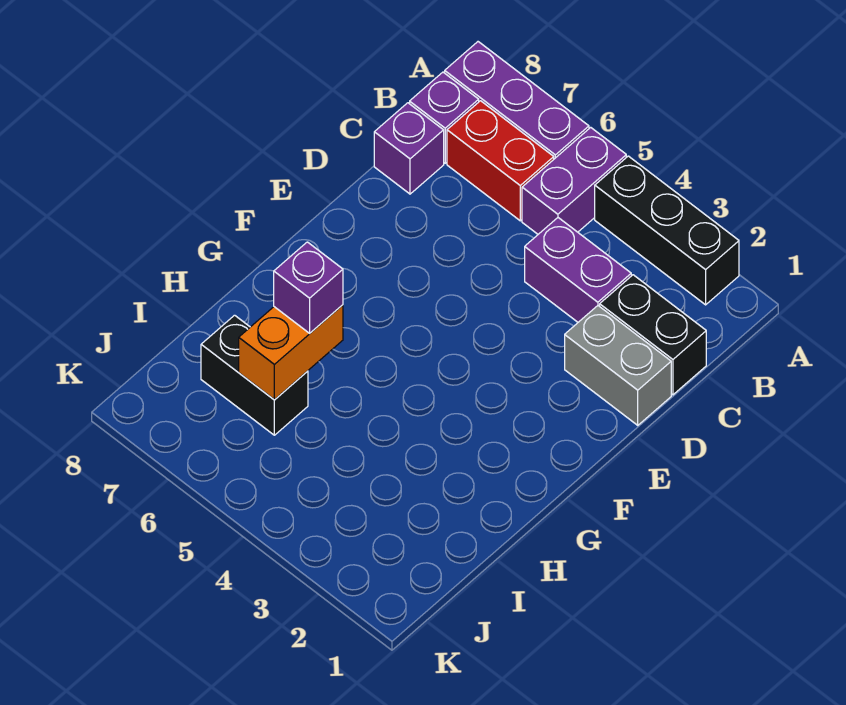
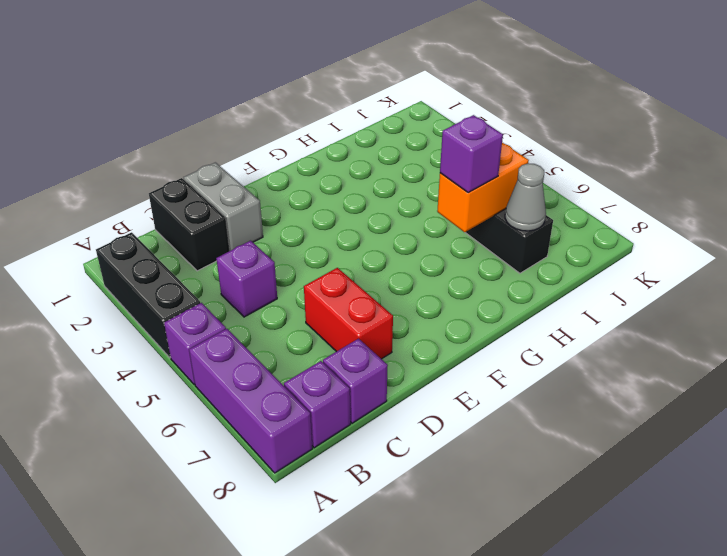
purple brick A5:B5 level 1 -> purple brick A5 level 1
red brick B6:B7 level 1 -> red brick D6:D7 level 1
purple brick C3:C4 level 1 -> purple brick C4 level 1
none -> grey cone I7 level 2

